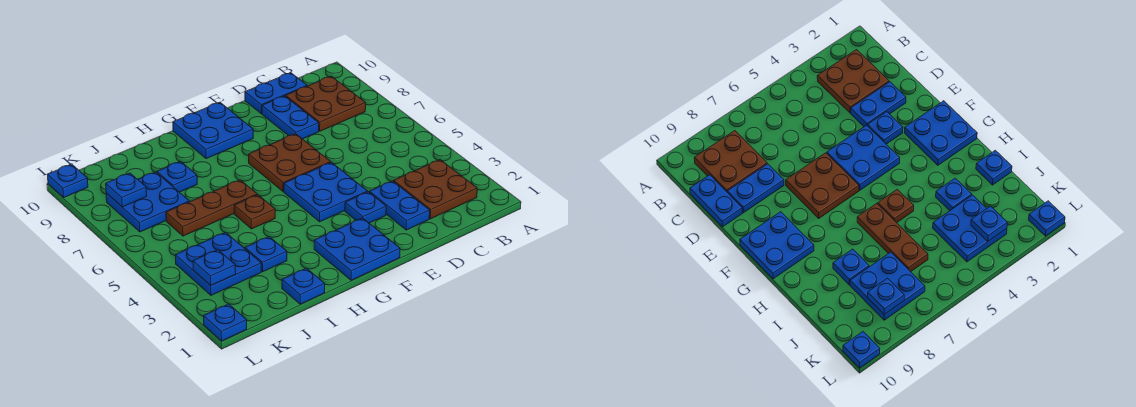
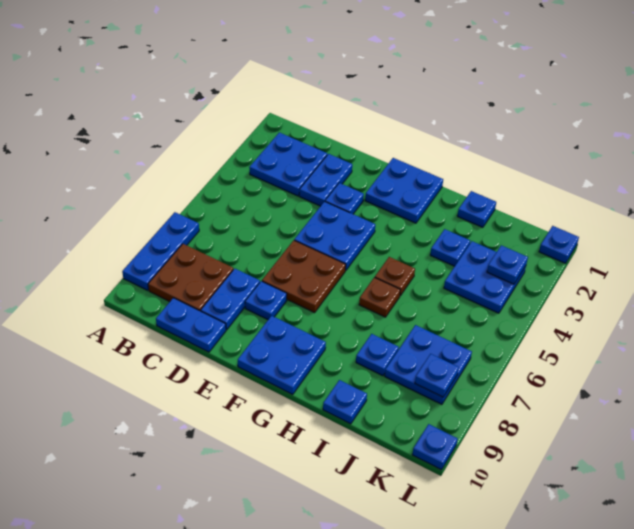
none -> blue plate A7:A9 level 1
brown plate B2:C3 level 1 -> blue plate B2:C3 level 1
none -> blue plate E8 level 1
brown plate H6:J6 level 1 -> brown plate H6 level 1
none -> blue plate I10 level 1

